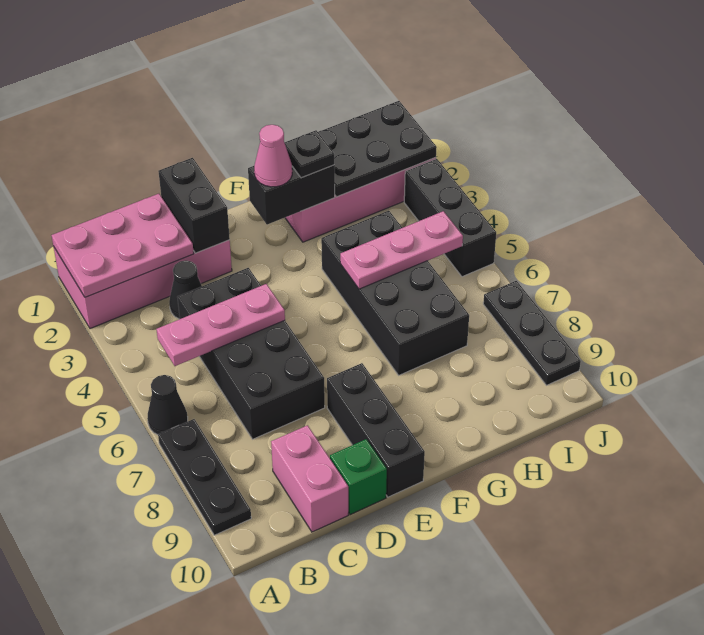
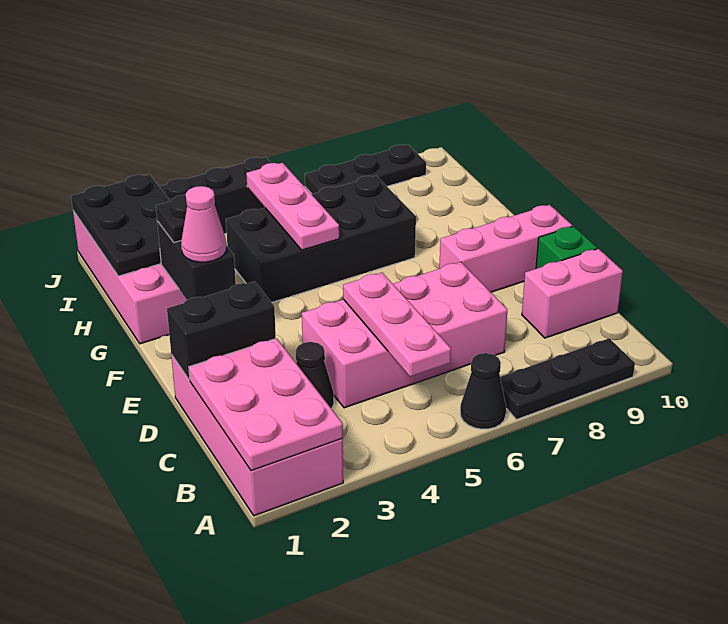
black brick C4:D7 level 1 -> pink brick C4:D7 level 1
black brick E8:E10 level 1 -> pink brick E8:E10 level 1

